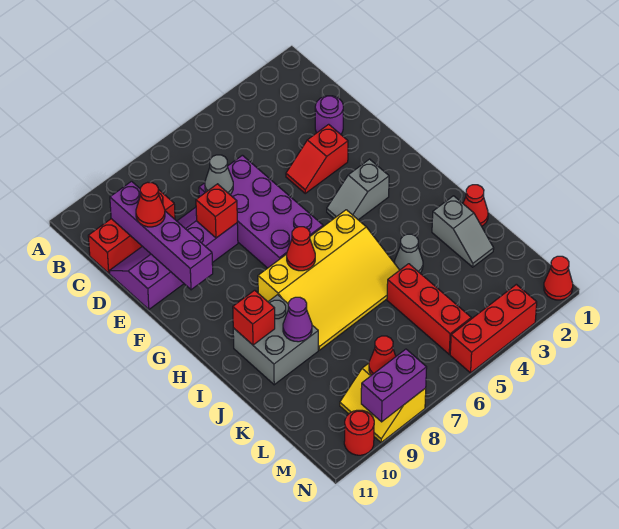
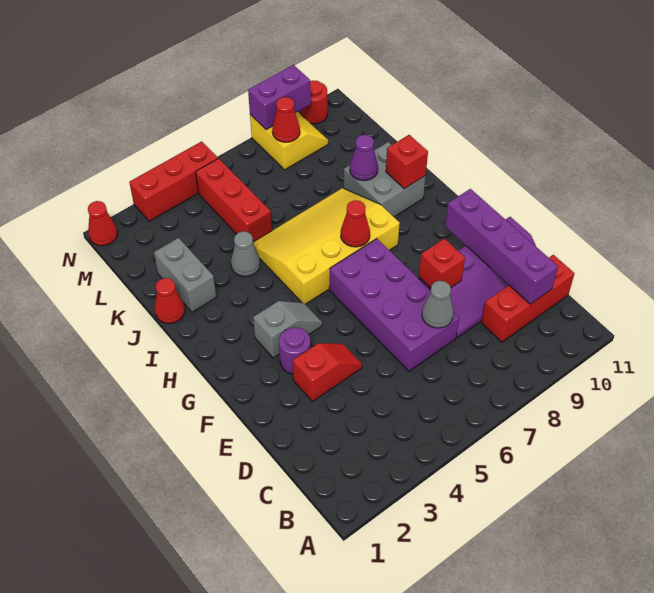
purple round brick D2 level 1 -> purple round brick F3 level 1
red cone D10 level 3 -> none
grey slope J2:K2 level 1 top J -> grey brick J2:K2 level 1

